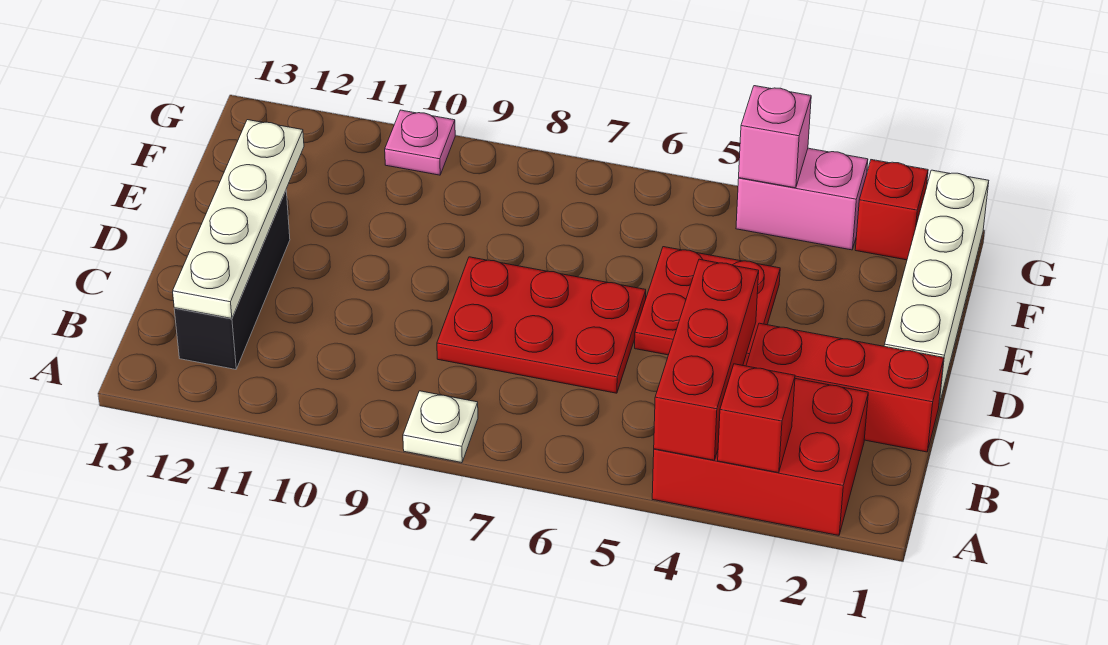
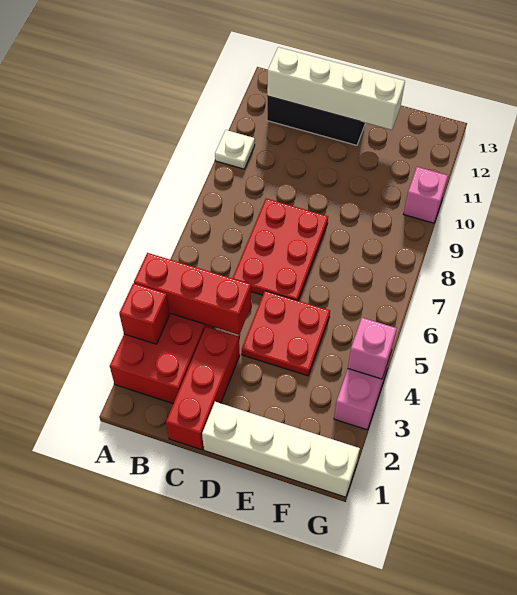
white plate A8 level 1 -> white plate A10 level 1
white plate B12:E12 level 2 -> white brick B12:E12 level 2
red brick G2 level 1 -> none
pink plate G10 level 1 -> pink brick G10 level 1

